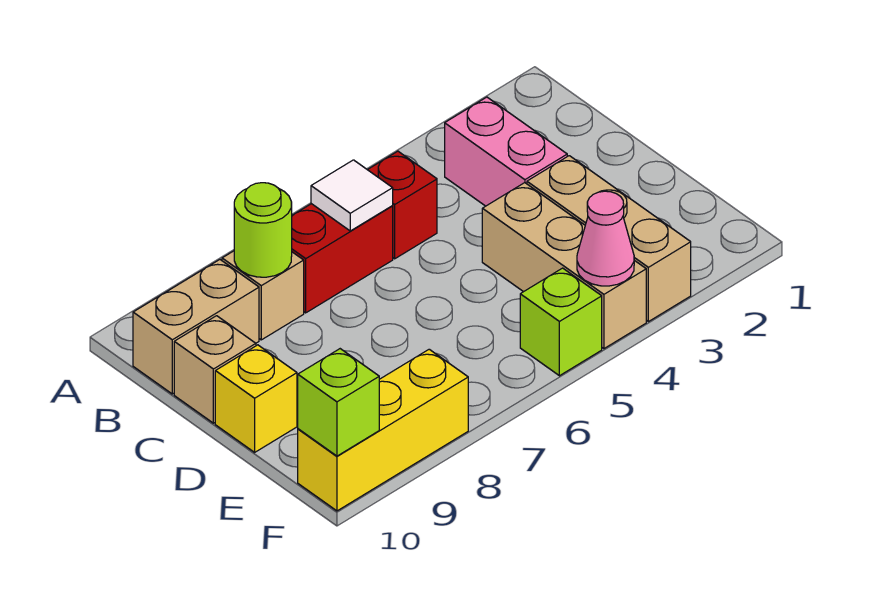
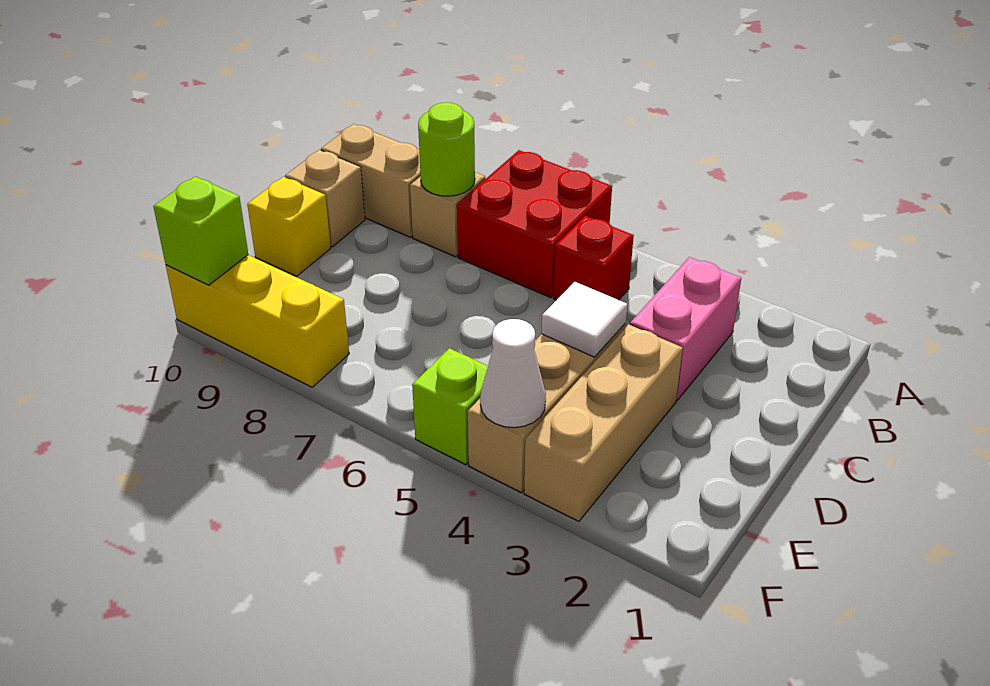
red brick B6:B7 level 1 -> red brick A6:B7 level 1
white tile B6 level 2 -> white tile D4 level 2
pink cone F4 level 2 -> white cone F4 level 2

